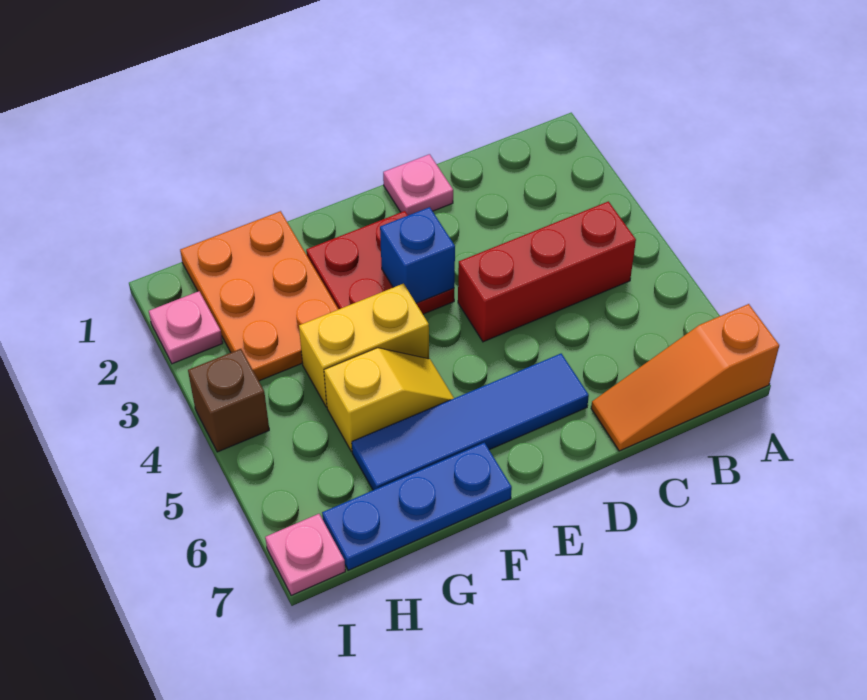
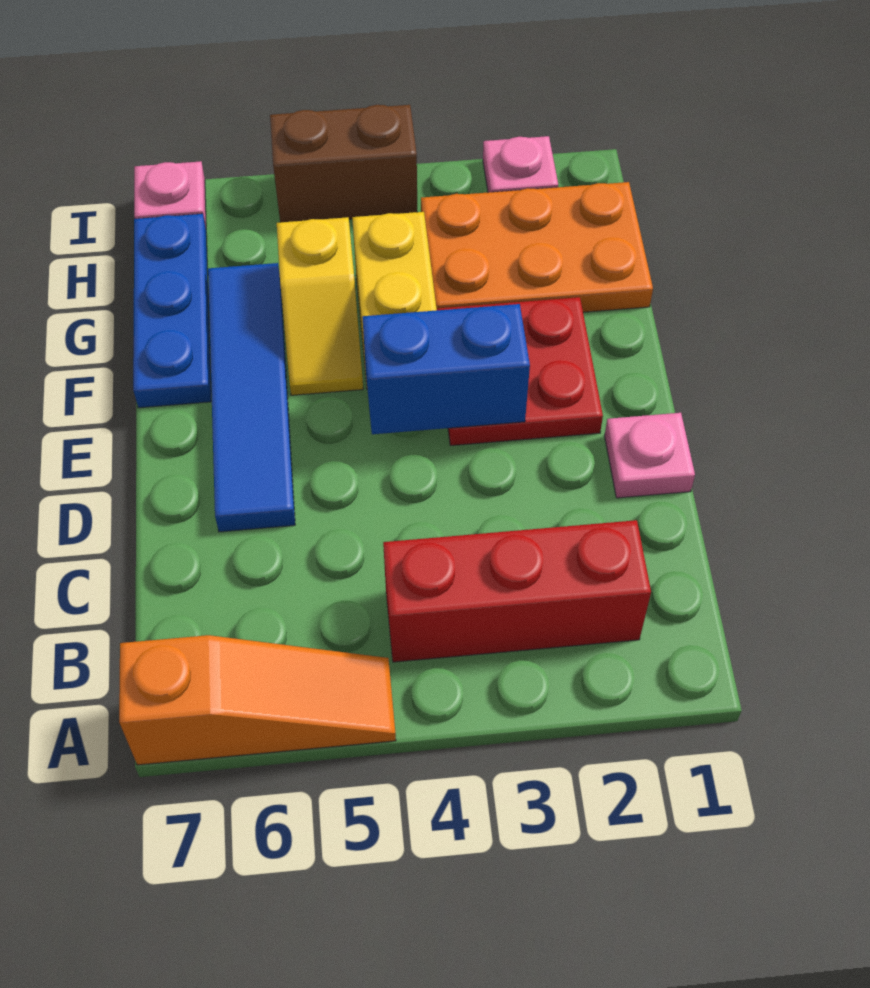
orange slope A7:C7 level 1 top A -> orange slope A5:A7 level 1 top 7
red brick B4:D4 level 1 -> red brick B2:B4 level 1
blue brick E3 level 2 -> blue brick E3:E4 level 2
brown brick I4 level 1 -> brown brick I4:I5 level 1

